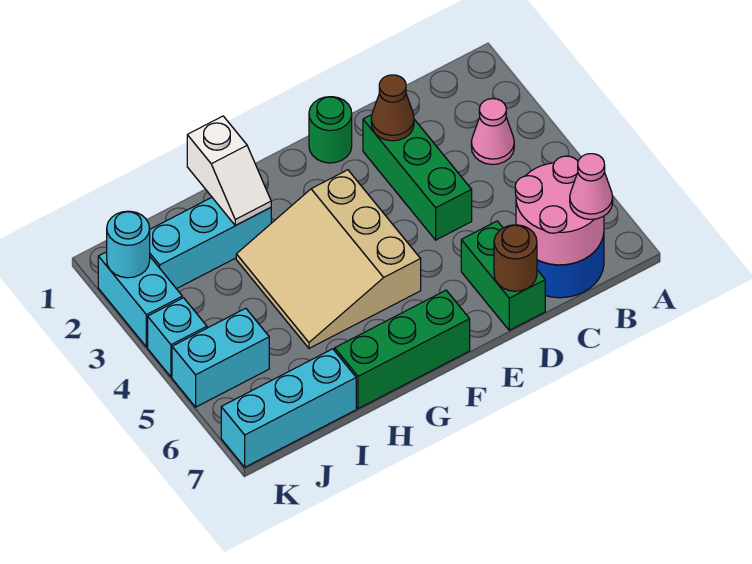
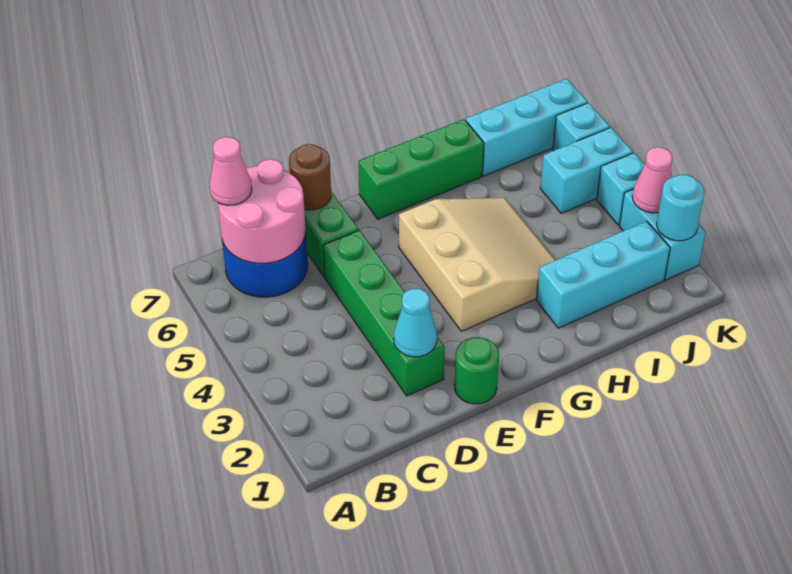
pink cone B3 level 1 -> pink cone K3 level 2
green brick D2:D4 level 1 -> green brick D2:D5 level 1
brown cone D2 level 2 -> cyan cone D2 level 2
white slope H1:H2 level 2 top 1 -> none
none -> cyan brick K6 level 1

